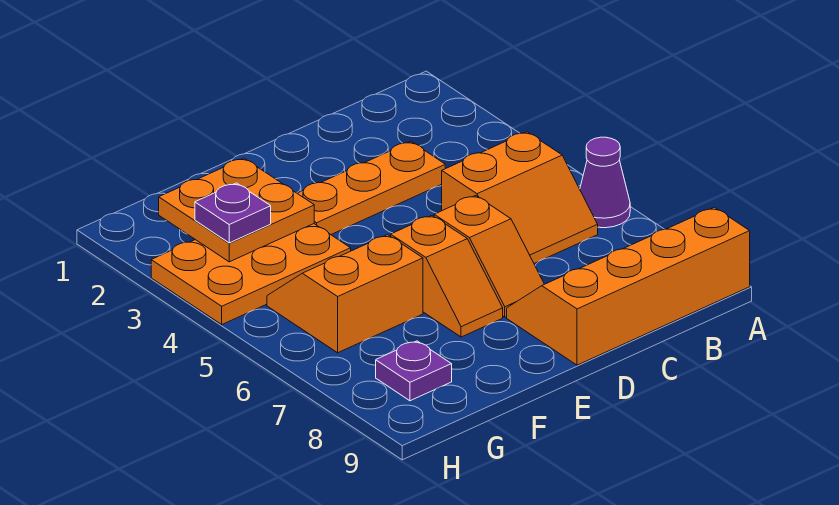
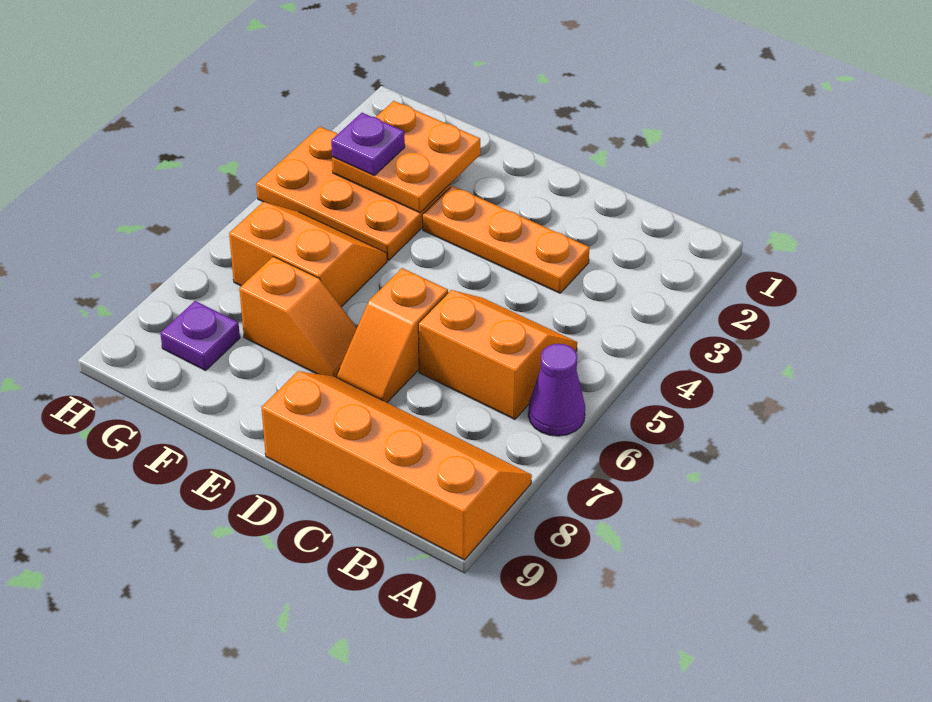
orange slope B5:C6 level 1 top 5 -> orange slope B5:C6 level 1 top 6
orange slope E6:E7 level 1 top 6 -> orange slope E7:F7 level 1 top F

